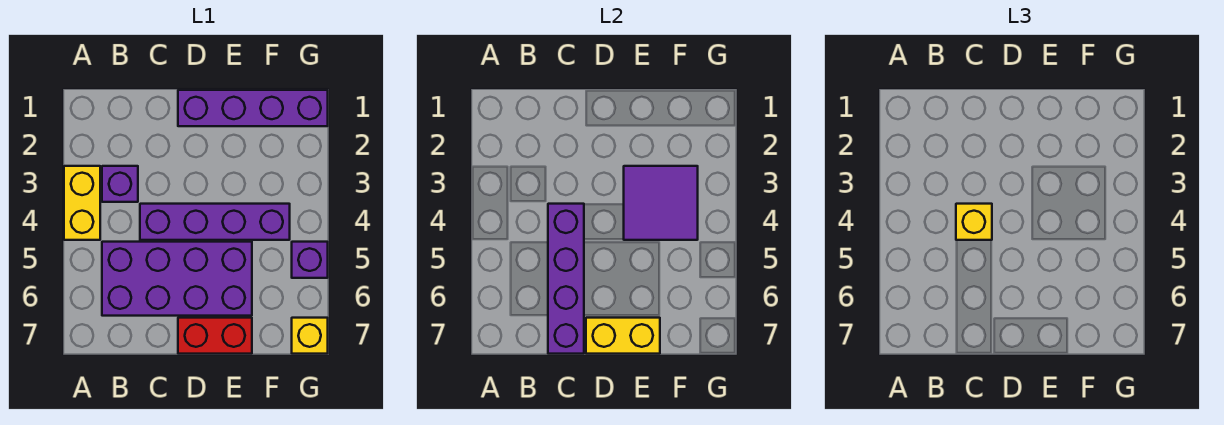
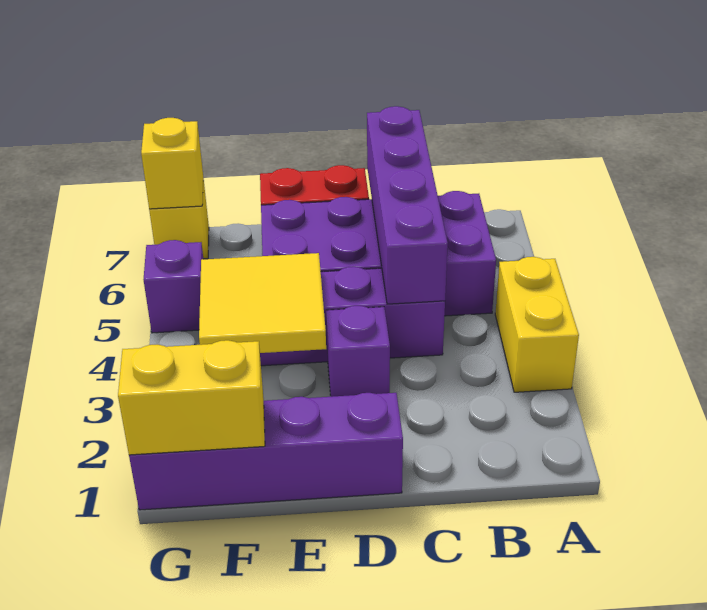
purple brick B3 level 1 -> purple brick D3 level 1
yellow brick C4 level 3 -> yellow brick G7 level 2
yellow brick D7:E7 level 2 -> yellow brick F1:G1 level 2
purple tile E3:F4 level 2 -> yellow tile E3:F4 level 2

